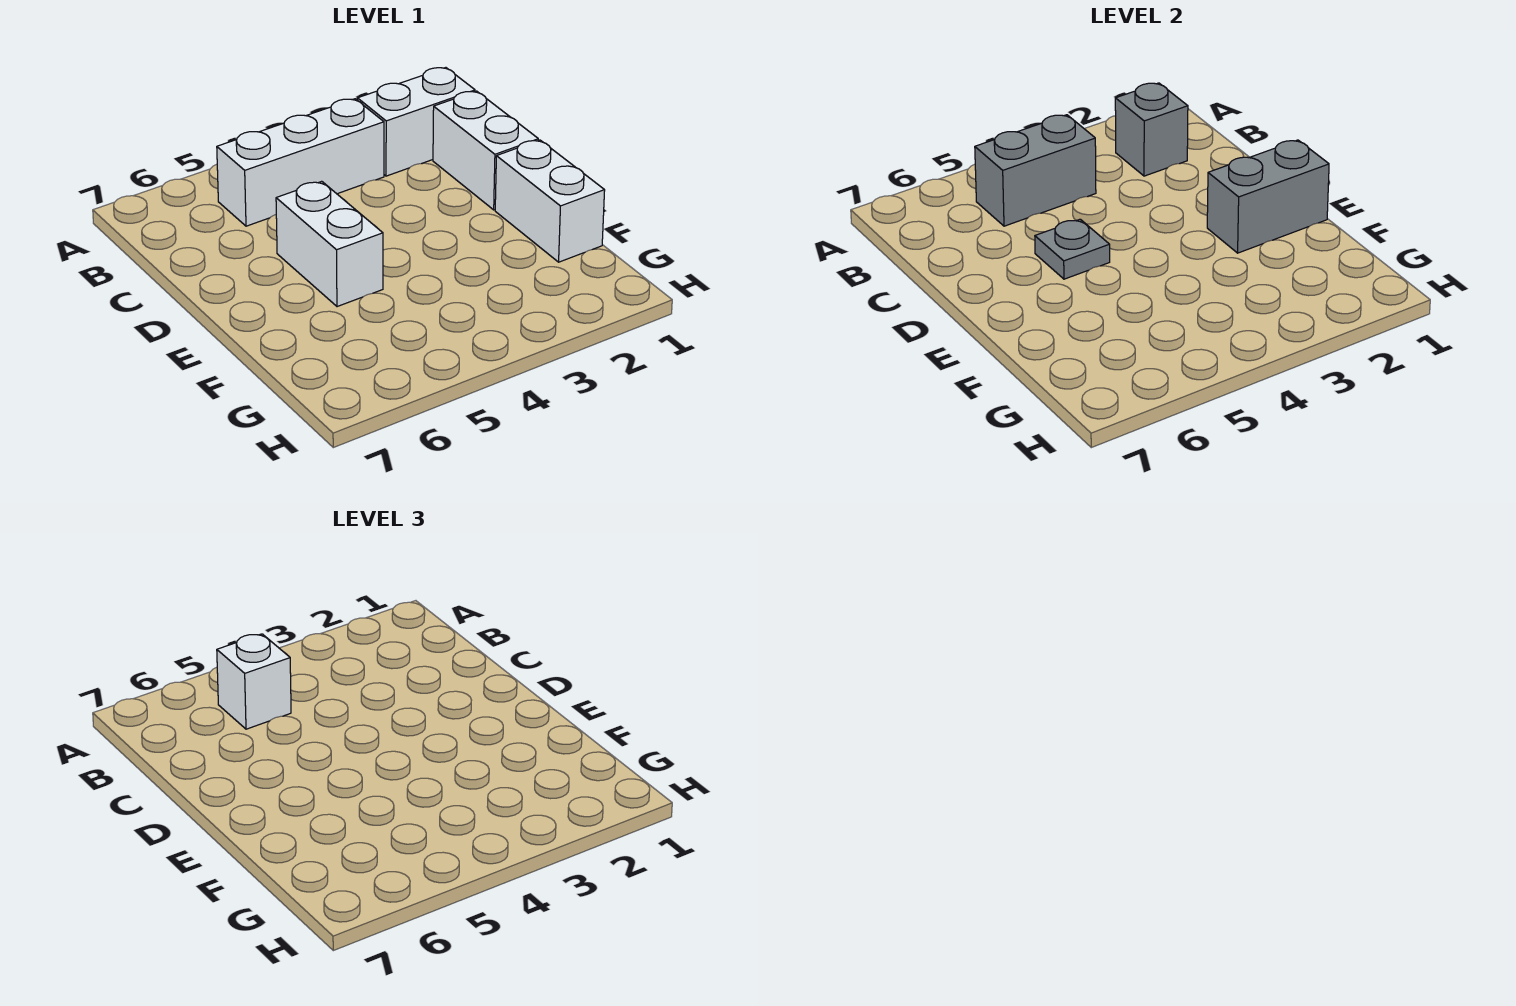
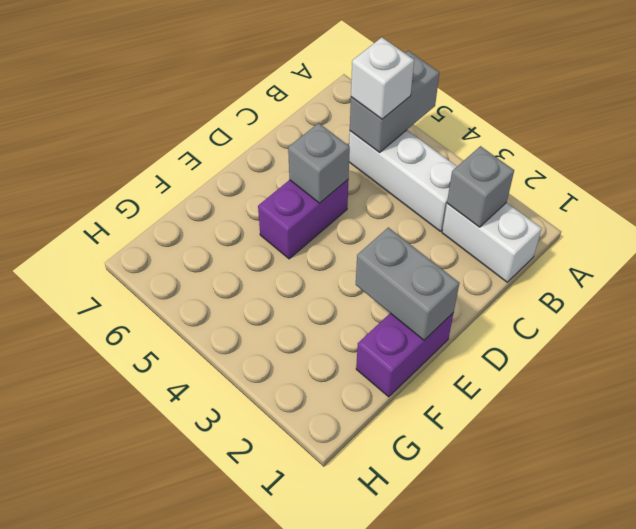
grey brick B4:B5 level 2 -> grey brick A5:B5 level 2
white brick C1:D1 level 1 -> none
white brick D5:E5 level 1 -> purple brick D5:E5 level 1
grey plate D5 level 2 -> grey brick D5 level 2
white brick E1:F1 level 1 -> purple brick E1:F1 level 1

